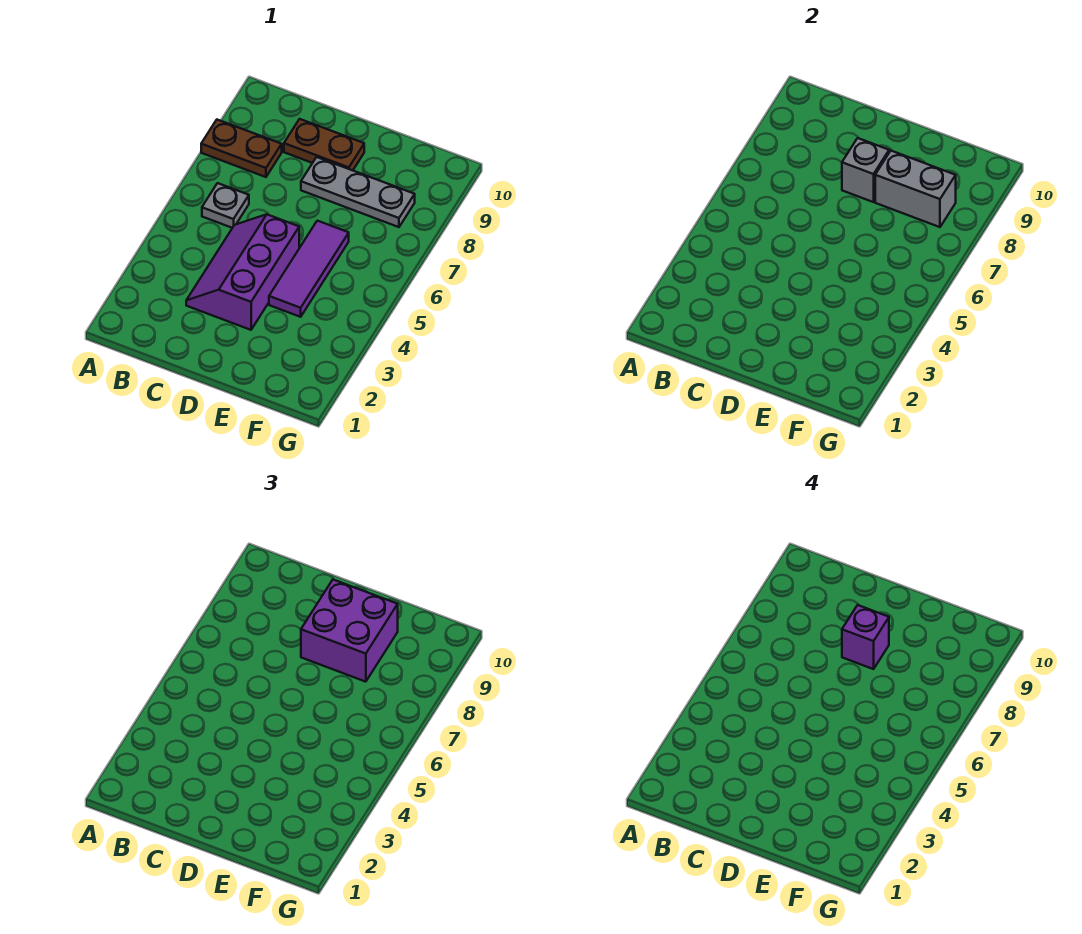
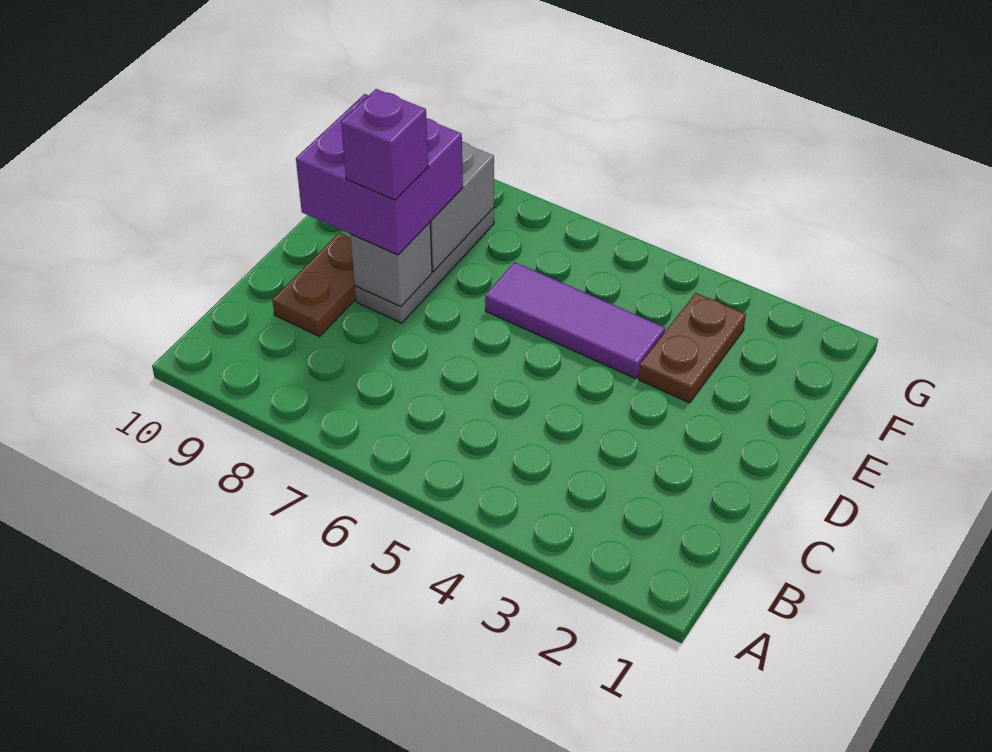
brown plate A8:B8 level 1 -> brown plate E3:F3 level 1
grey plate B6 level 1 -> none
purple slope C3:D5 level 1 top D -> none

